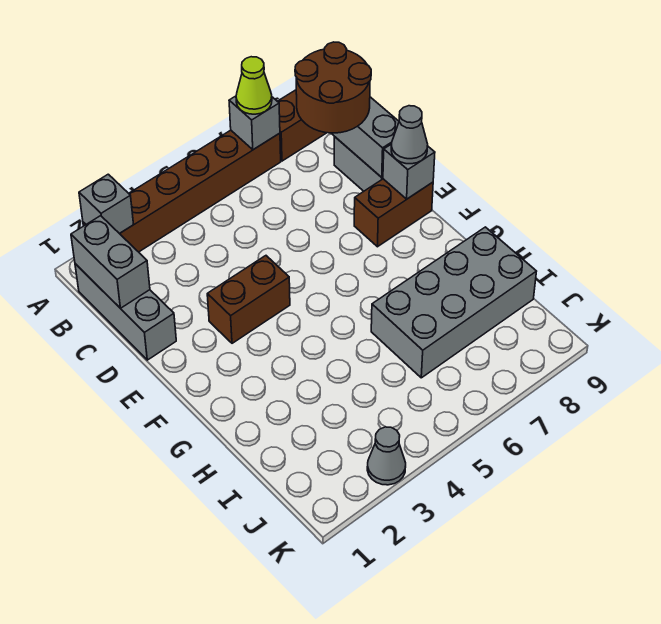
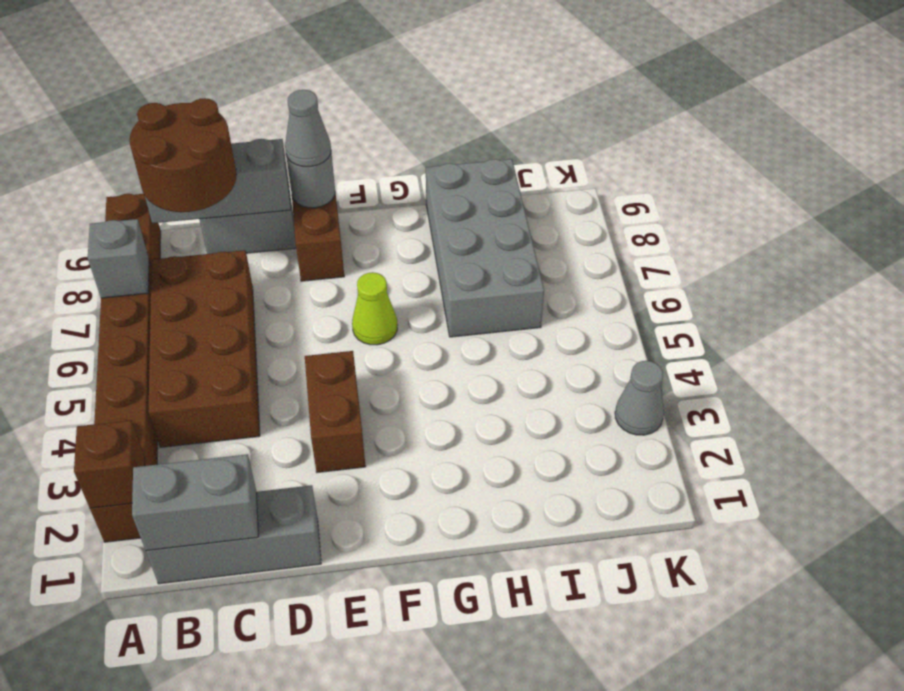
grey brick A2 level 2 -> brown brick A2 level 2
lime cone A7 level 3 -> lime cone F6 level 1
none -> brown brick B4:C7 level 1
grey brick E9 level 2 -> grey round brick E9 level 2

